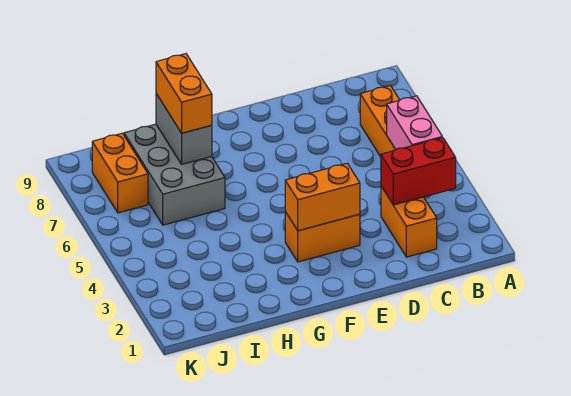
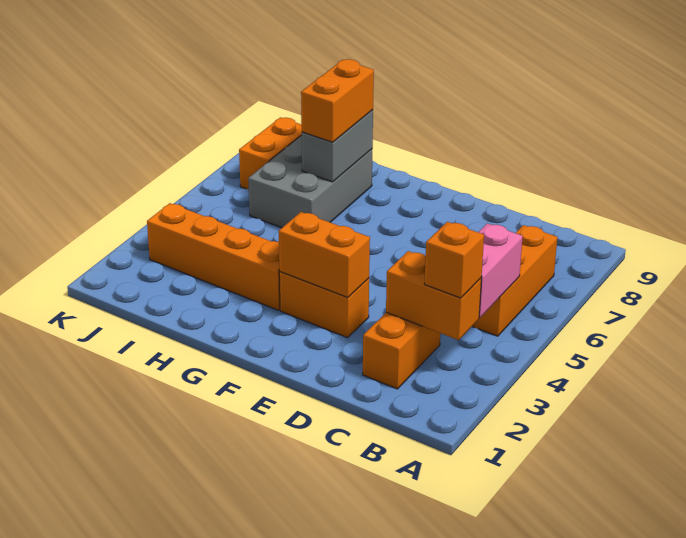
red brick B3:C3 level 2 -> orange brick B3:C3 level 2
none -> orange brick B3 level 3
none -> orange brick G3:J3 level 1

